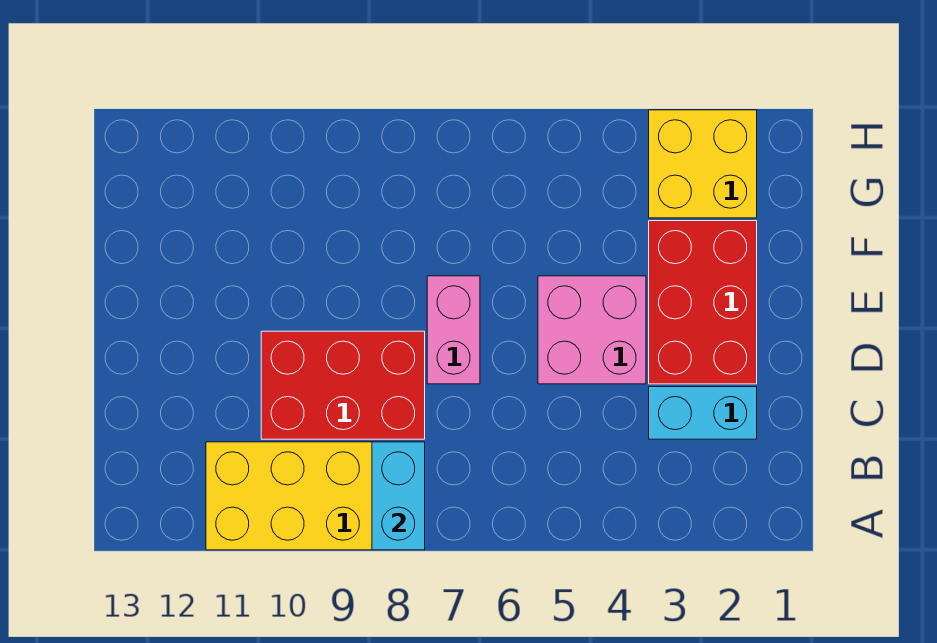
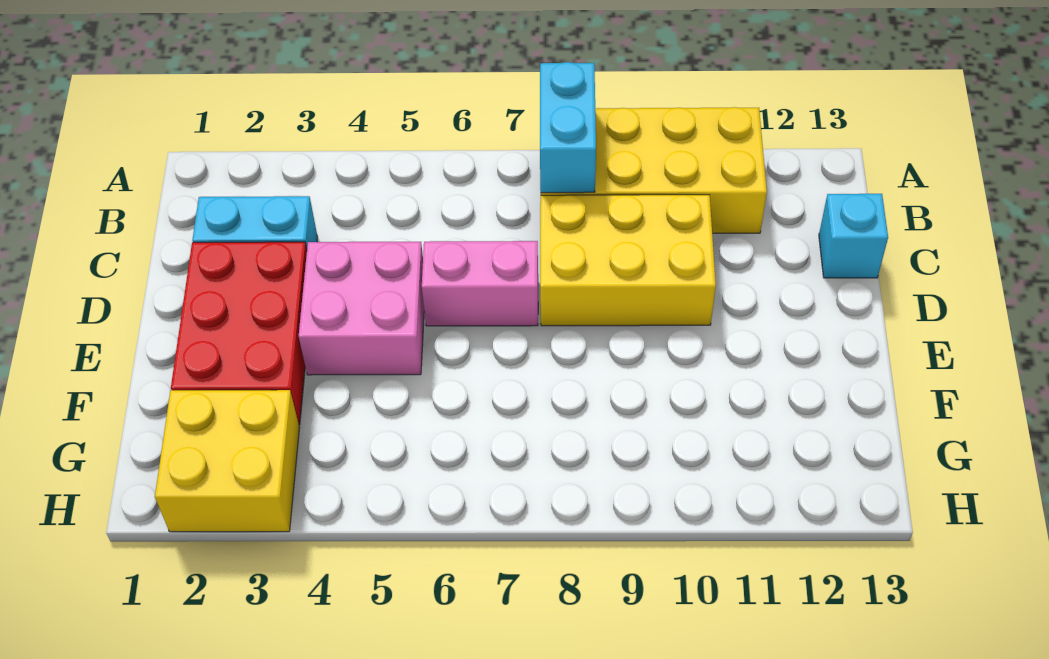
red brick C8:D10 level 1 -> yellow brick C8:D10 level 1
none -> cyan brick C13 level 1
pink brick D7:E7 level 1 -> pink brick D6:D7 level 1

